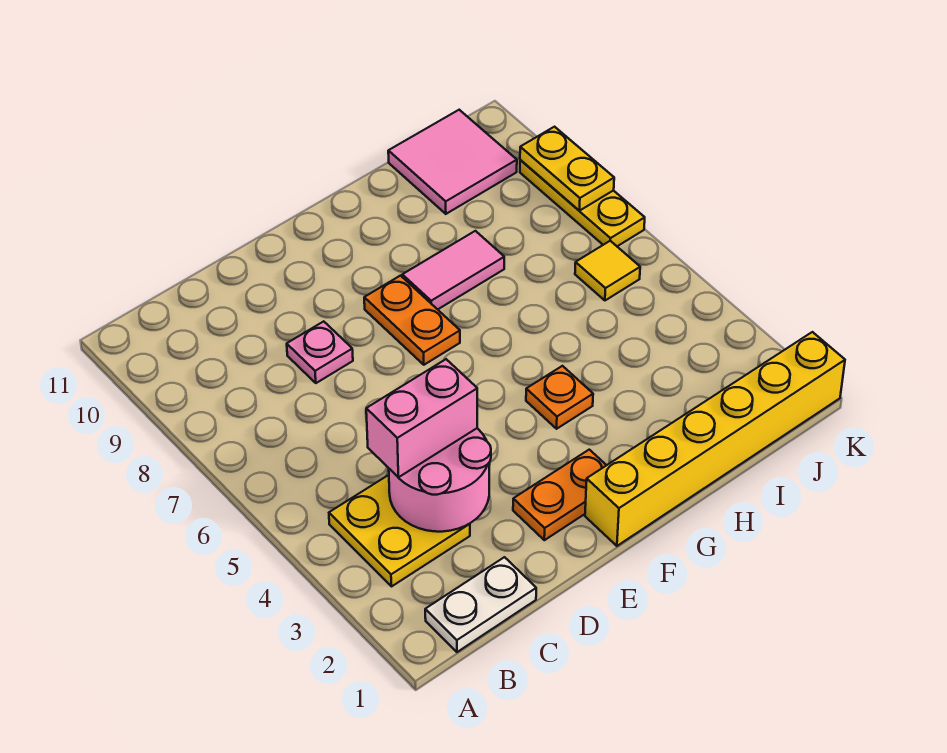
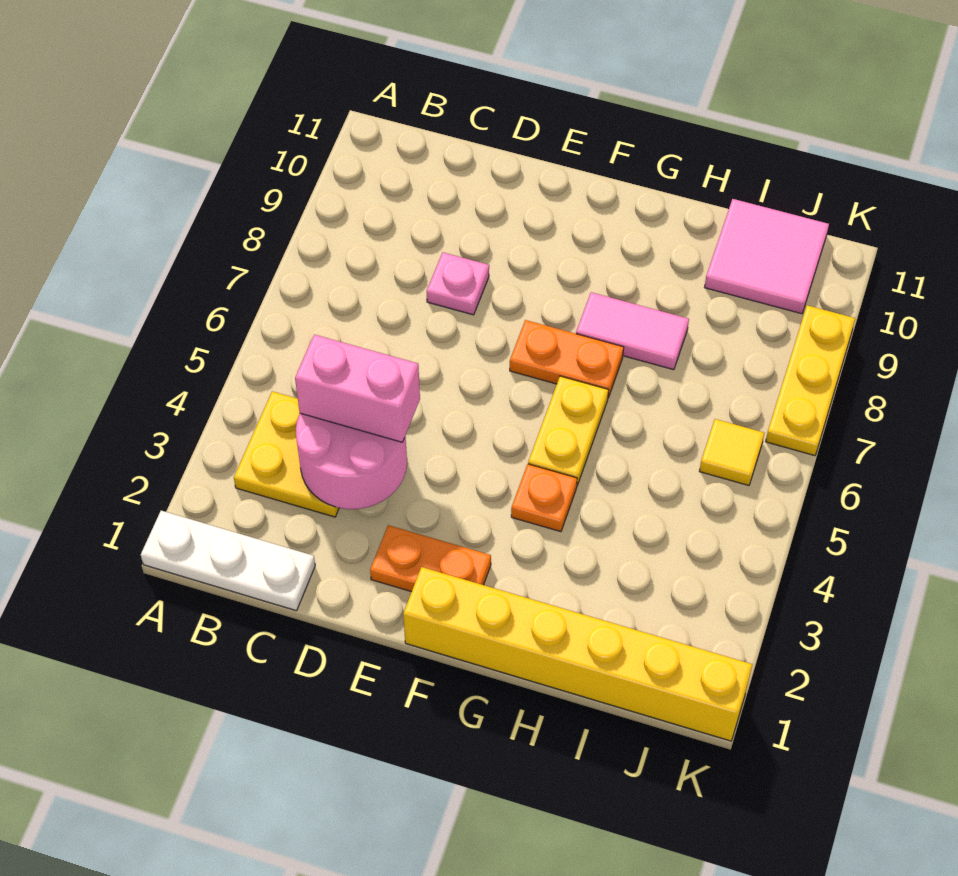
white plate B1:C1 level 1 -> white plate A1:C1 level 1
orange plate F7:F8 level 1 -> orange plate F7:G7 level 1
yellow plate K8:K9 level 2 -> yellow plate G5:G6 level 1

